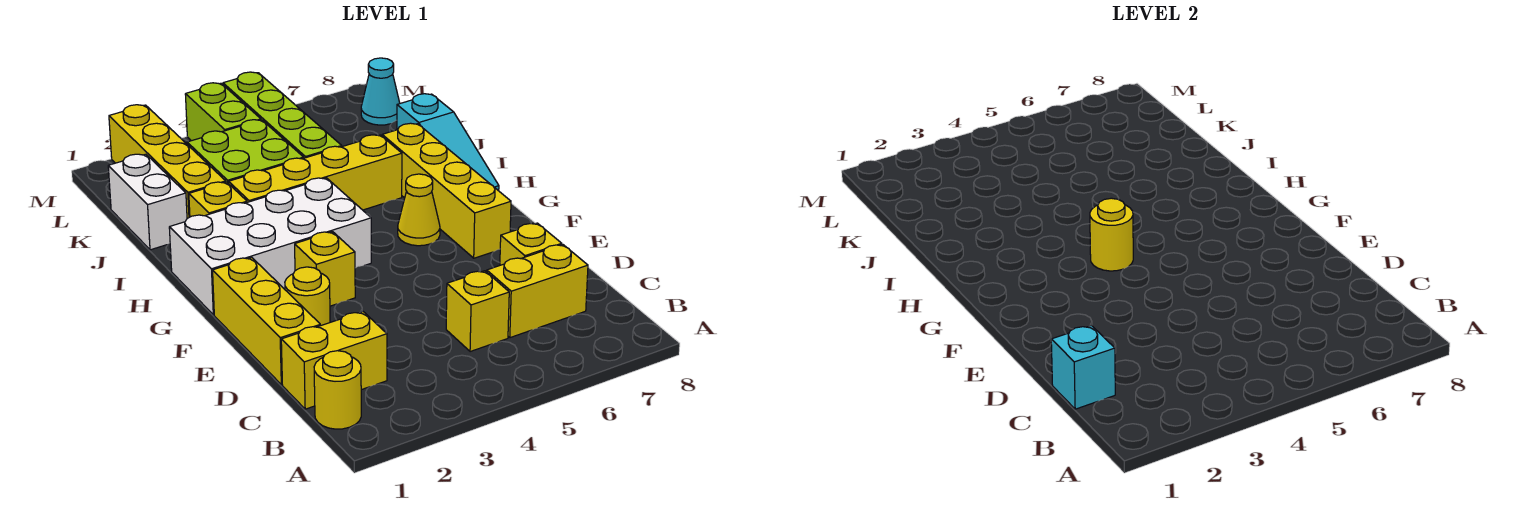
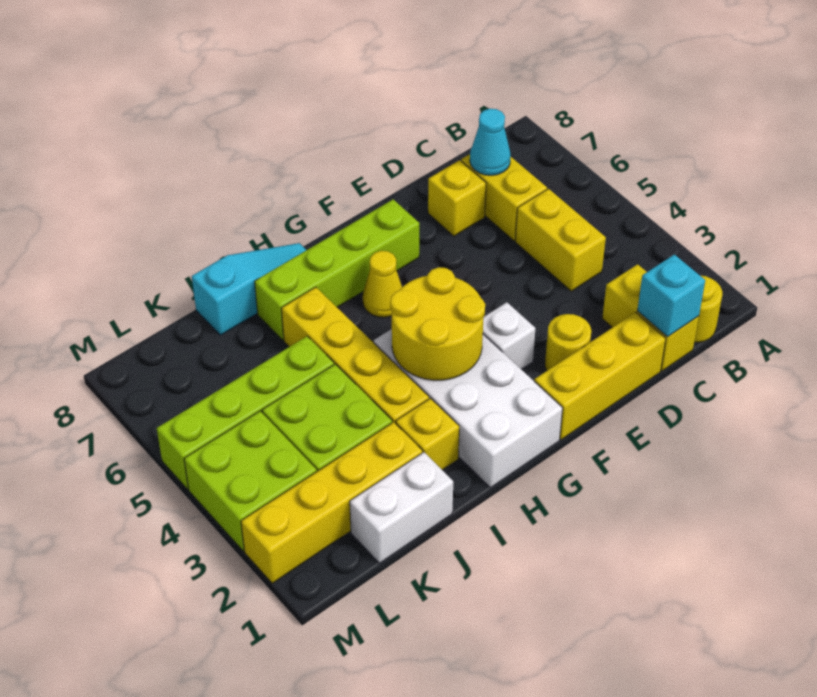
yellow brick C5 level 1 -> yellow brick C4:C5 level 1
yellow brick F3 level 1 -> white brick F3 level 1
yellow brick F7:I7 level 1 -> lime brick F7:I7 level 1
yellow round brick G4 level 2 -> yellow round brick G3:H4 level 2
lime brick L4:M4 level 1 -> lime brick L3:M4 level 1
cyan cone L8 level 1 -> cyan cone C7 level 2

